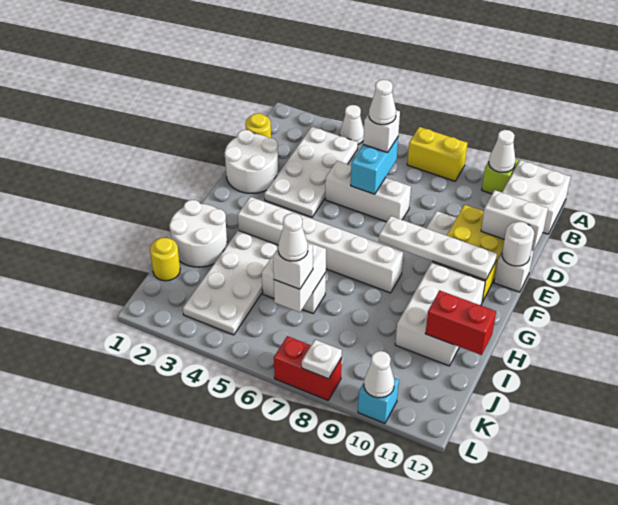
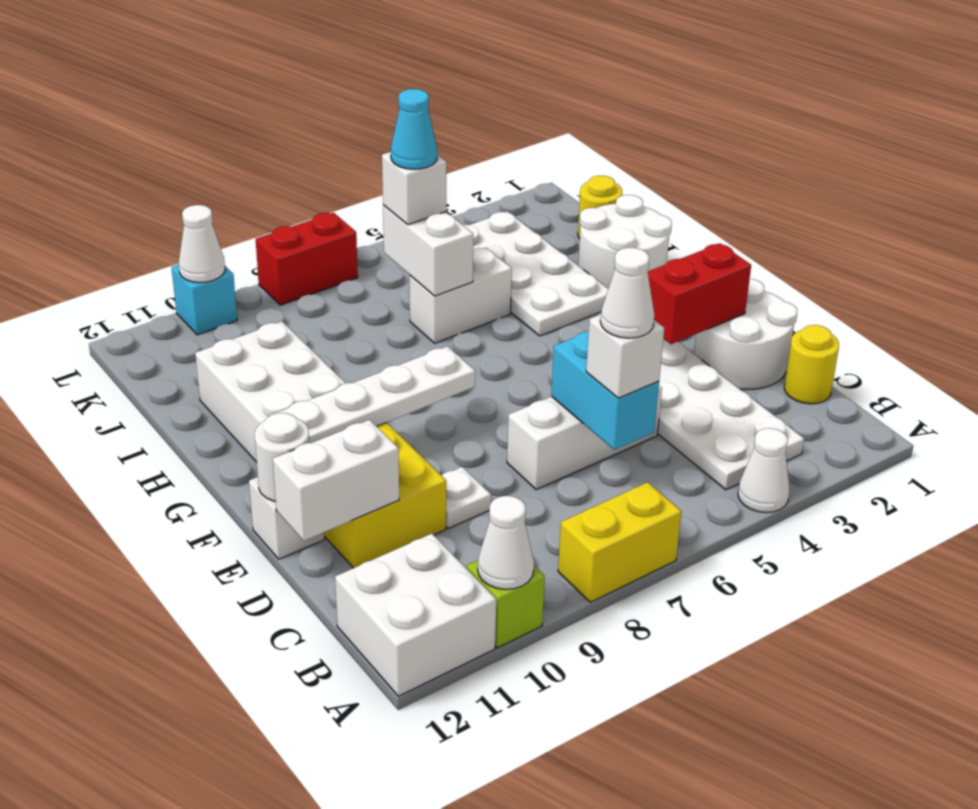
white brick G3:G8 level 1 -> none
red brick I11:I12 level 2 -> red brick E2:E3 level 2
white cone J6 level 4 -> cyan cone J6 level 4
white plate L8 level 2 -> none

